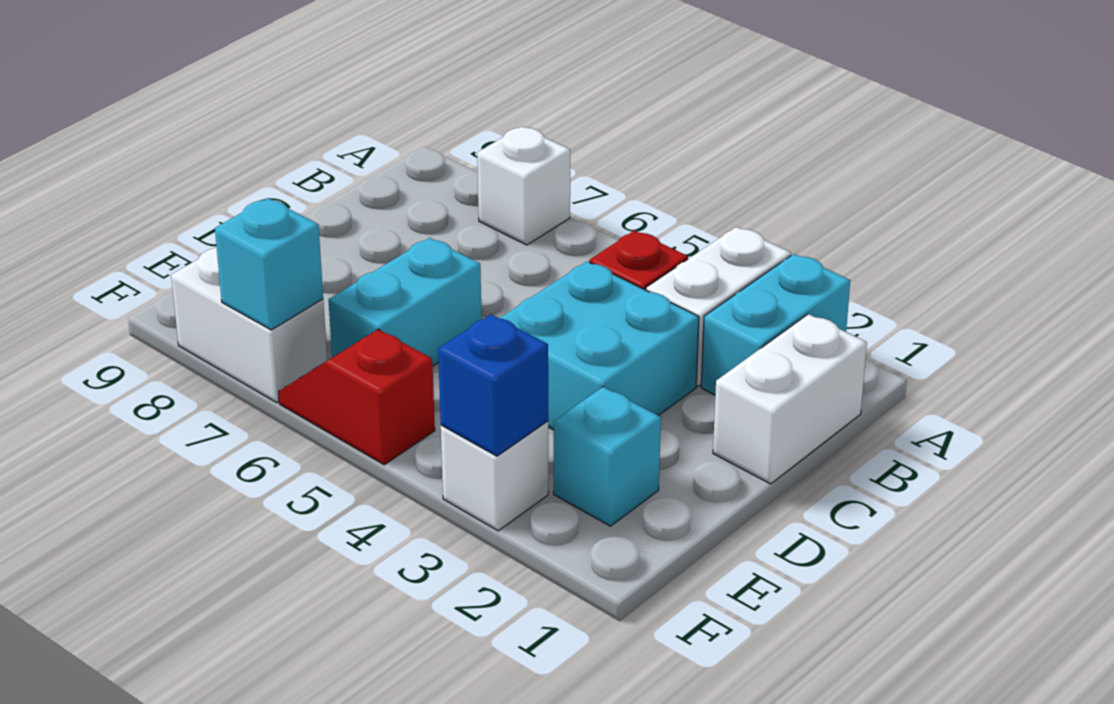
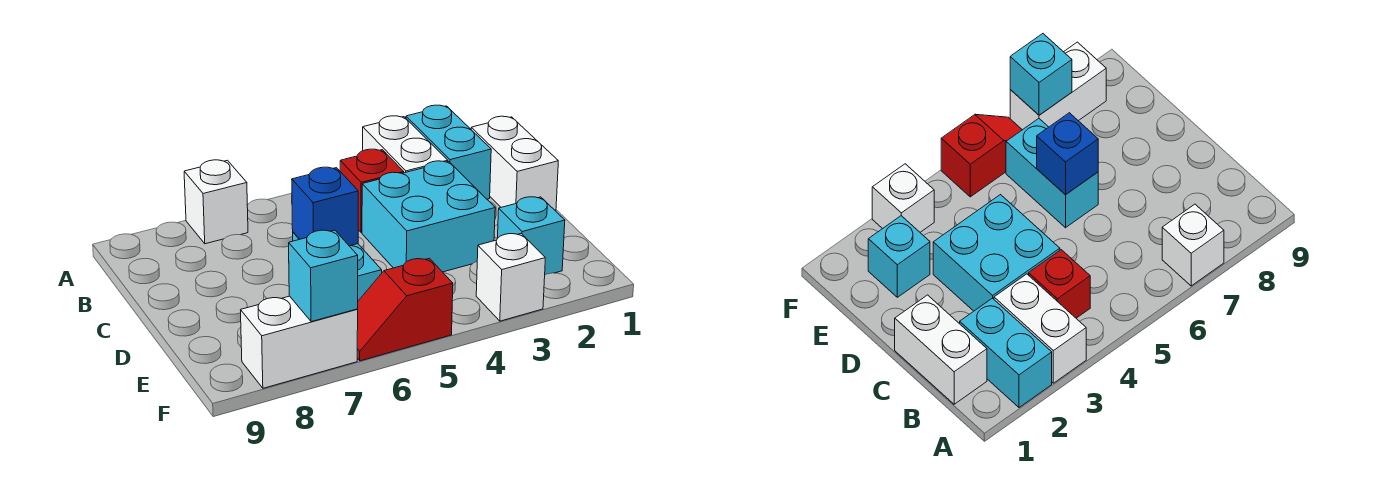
blue brick F3 level 2 -> blue brick D6 level 2

